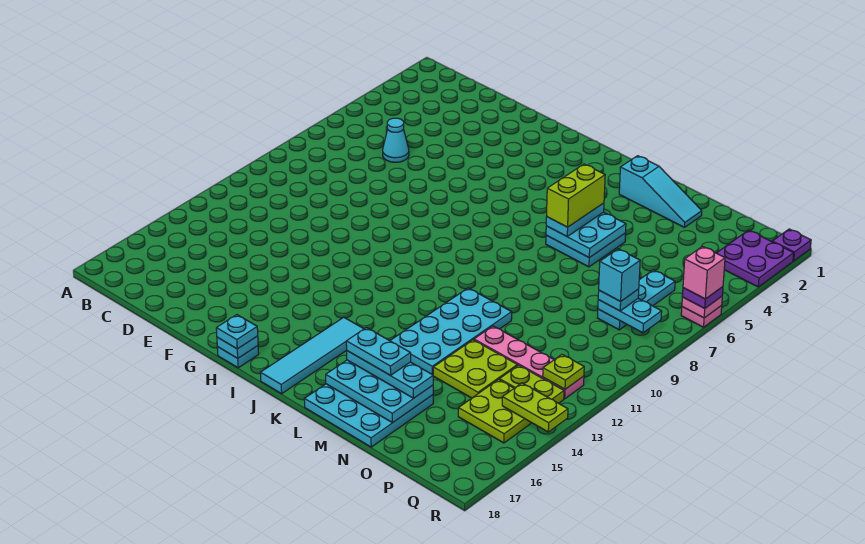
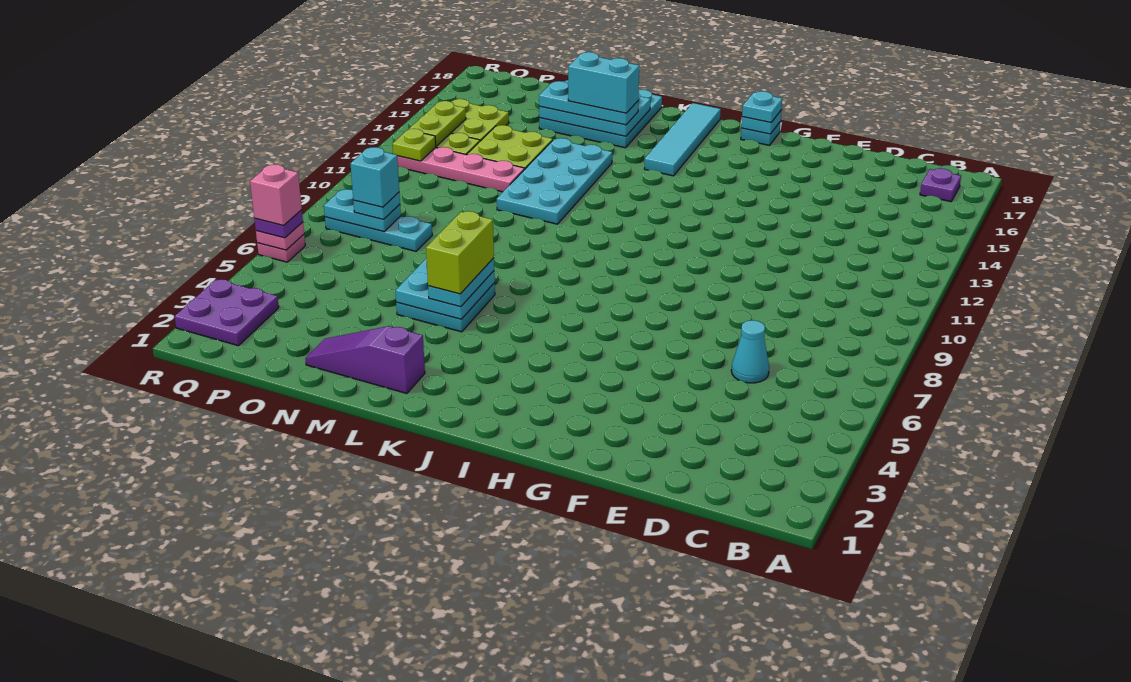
cyan slope L2:N2 level 1 top L -> purple slope L2:N2 level 1 top L
cyan plate L16:M16 level 4 -> cyan brick L16:M16 level 4
cyan plate P6:P8 level 1 -> cyan plate O8:Q8 level 1
lime plate Q14:R14 level 2 -> lime plate Q13:Q14 level 2
purple plate R1 level 1 -> purple plate B17 level 1

